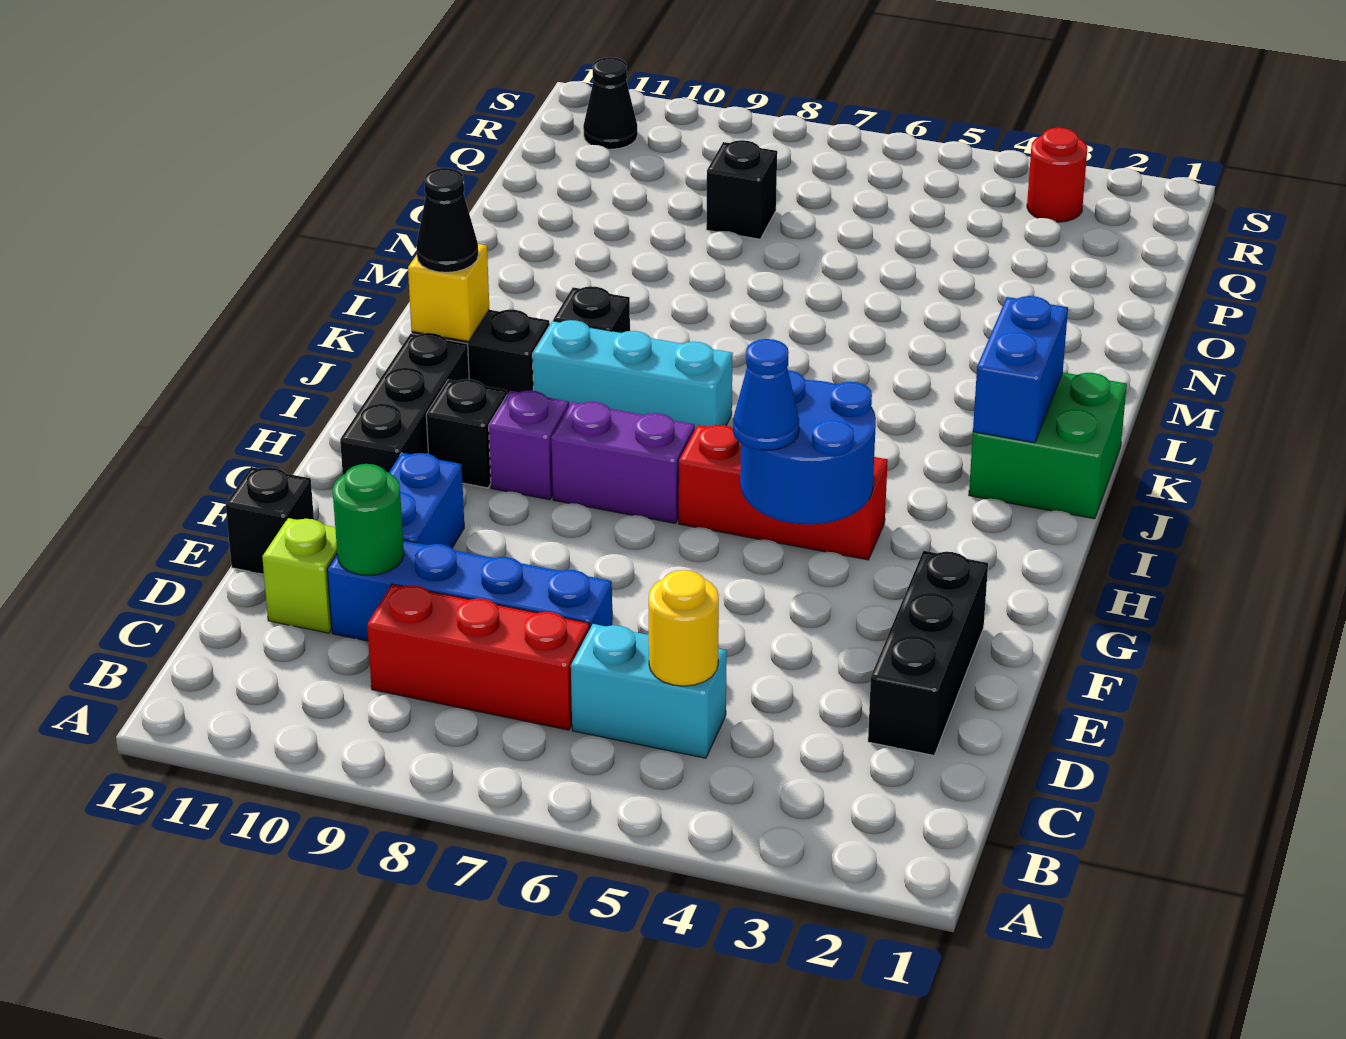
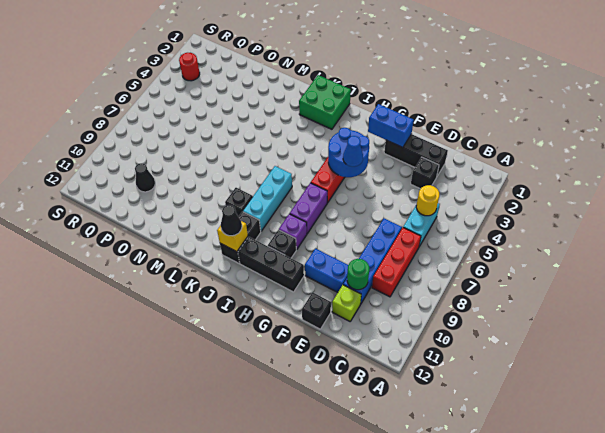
blue brick J2:K2 level 2 -> blue brick F2:G2 level 2
black brick P8 level 1 -> black brick D3 level 1
black cone R11 level 1 -> black cone P10 level 1

